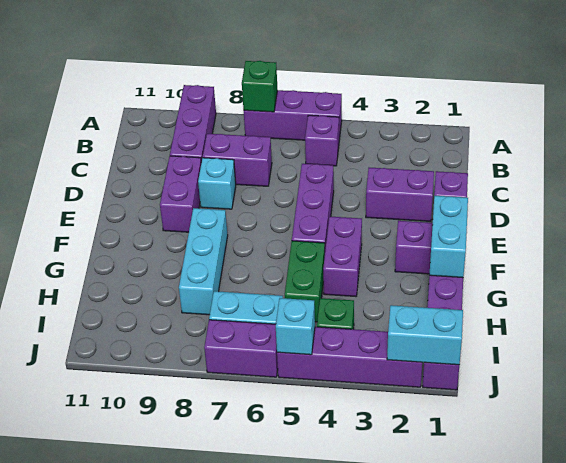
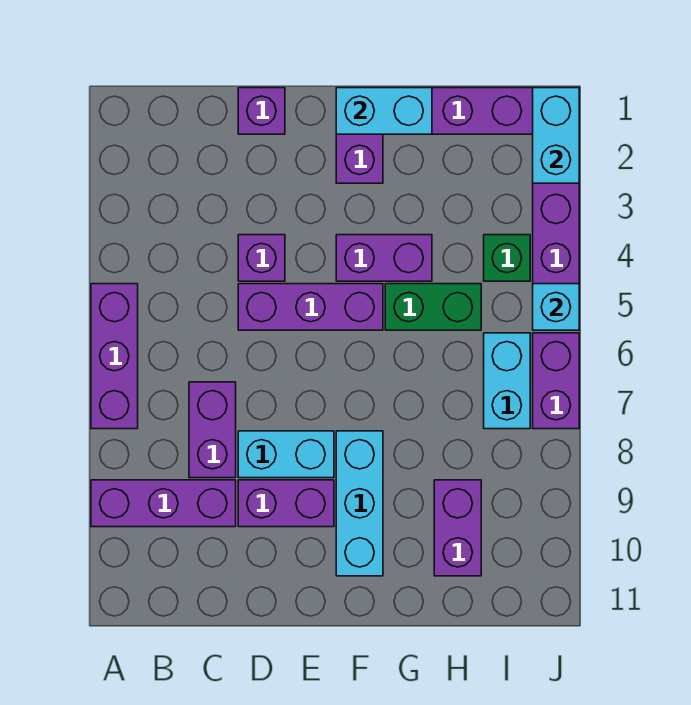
green brick A7 level 2 -> none
purple brick B5 level 1 -> purple brick D4 level 1
purple brick D2:D3 level 1 -> purple brick H9:H10 level 1
cyan brick D8 level 1 -> cyan brick D8:E8 level 1
cyan brick F8:H8 level 1 -> cyan brick F8:F10 level 1

